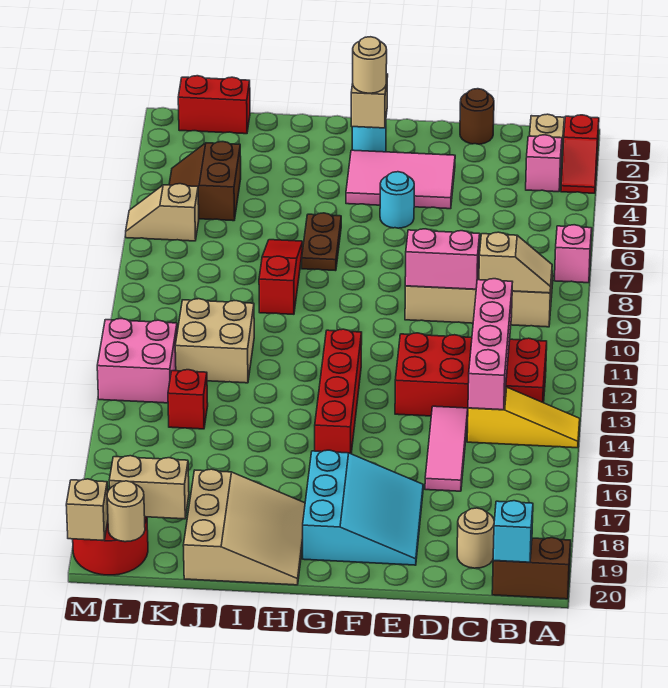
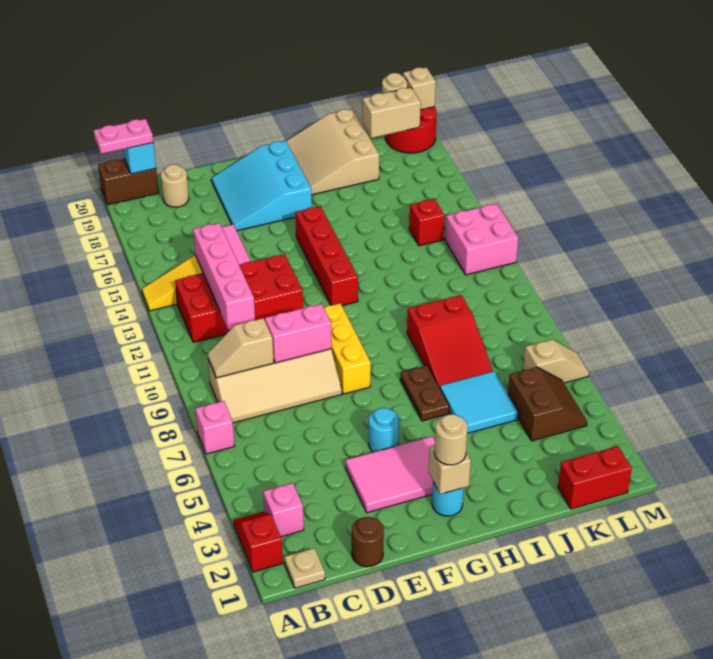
none -> pink plate A20:B20 level 3
none -> yellow brick F8:F10 level 1
none -> cyan tile I5:J6 level 1
red slope I7:I9 level 1 top 9 -> red slope I7:J9 level 1 top 9
tan brick J11:K12 level 1 -> none

